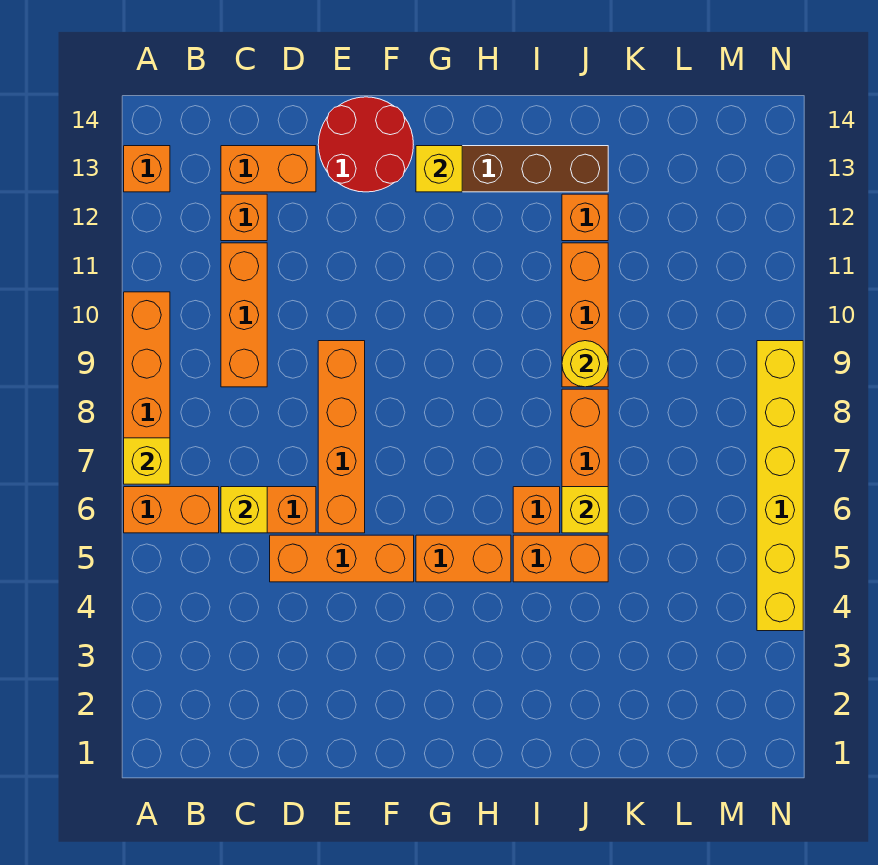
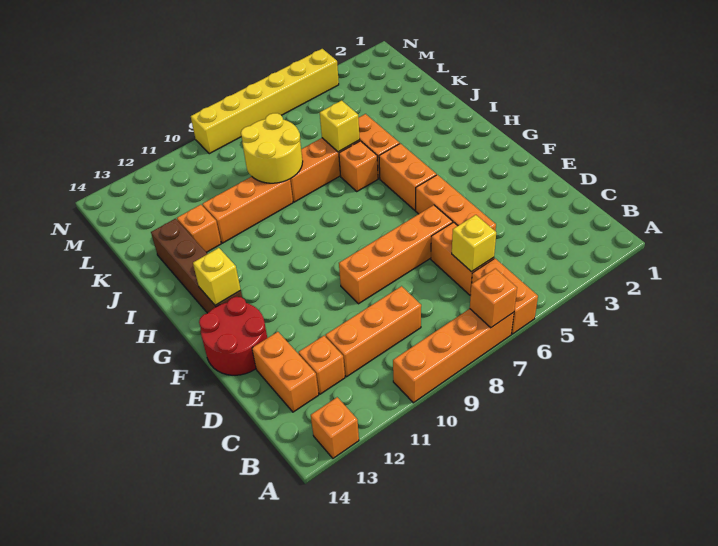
yellow brick A7 level 2 -> orange brick A7 level 2
yellow round brick J9 level 2 -> yellow round brick J8:K9 level 2

